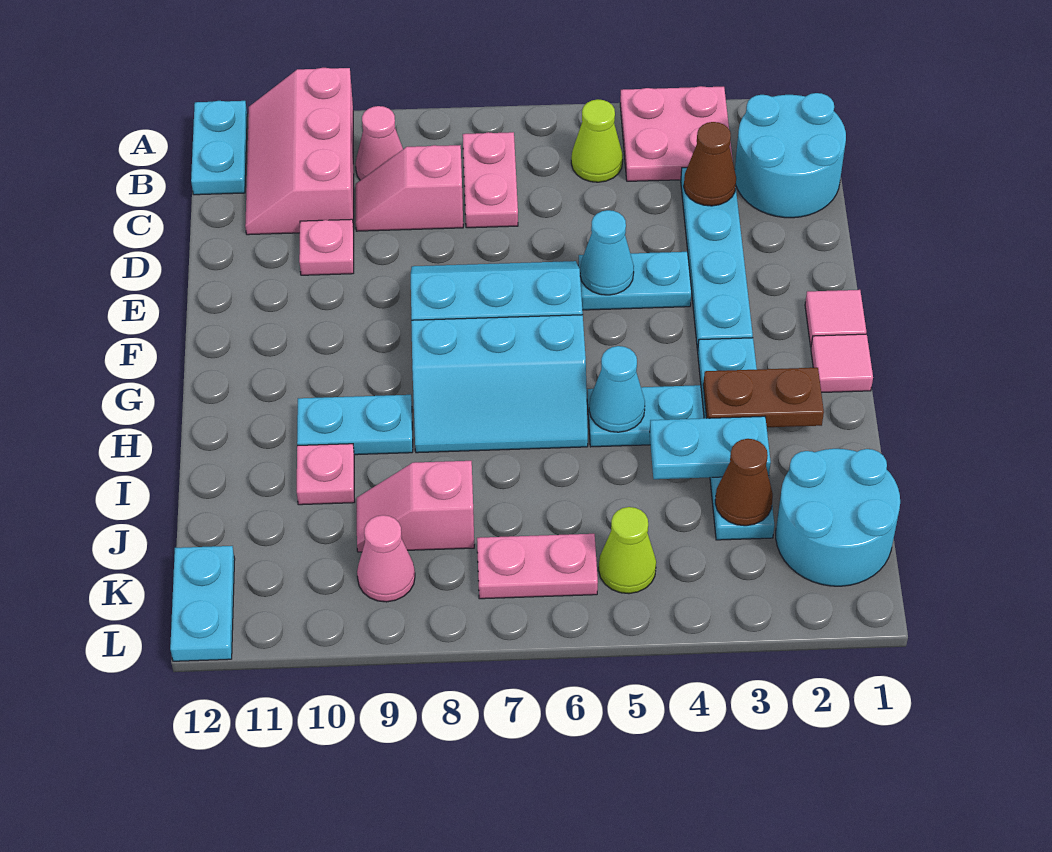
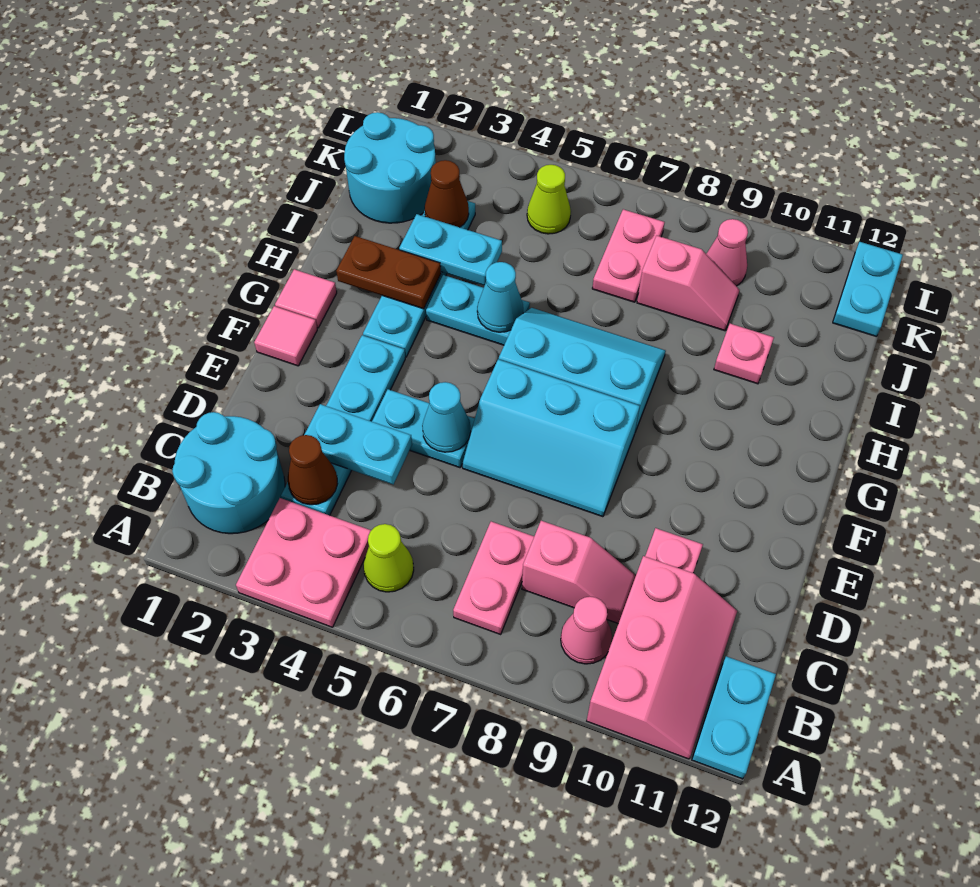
cyan plate H9:H10 level 1 -> cyan plate D3:D4 level 2
pink plate K6:K7 level 1 -> pink plate J7:K7 level 1

